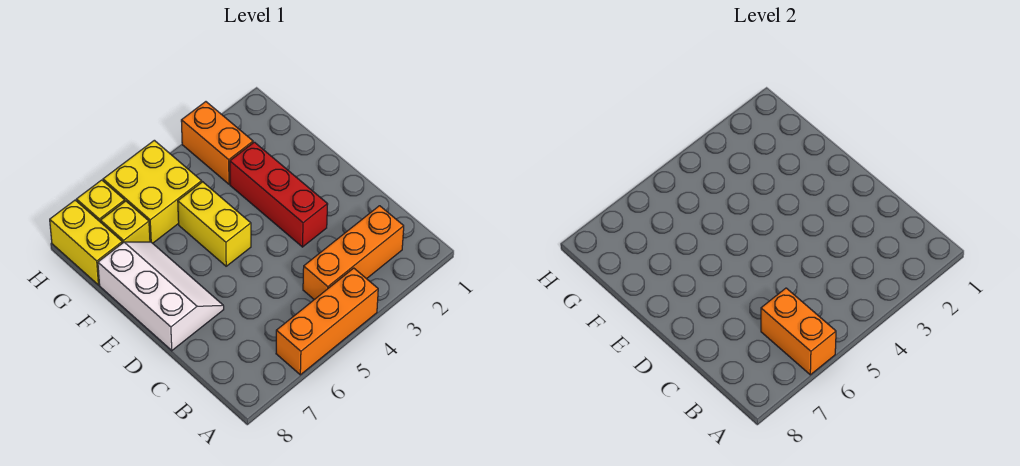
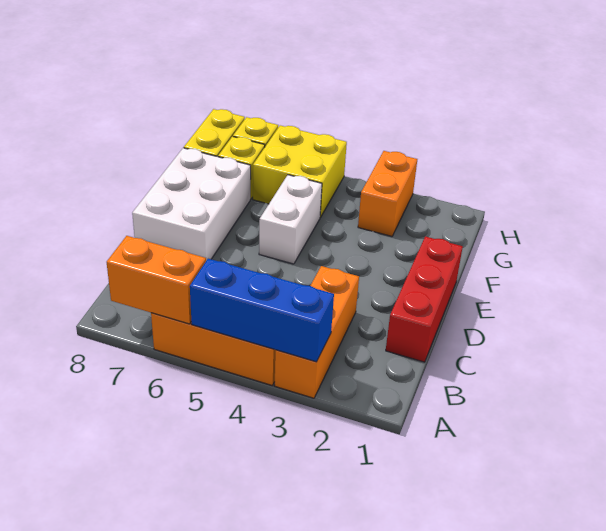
none -> blue brick A3:A5 level 2
orange brick A6:B6 level 2 -> orange brick A6:A7 level 2
orange brick B2:B4 level 1 -> orange brick A3:C3 level 1
red brick D3:F3 level 1 -> red brick C1:E1 level 1
white slope D7:F8 level 1 top 8 -> white brick D7:F8 level 1
yellow brick E5:F5 level 1 -> white brick E5:F5 level 1

